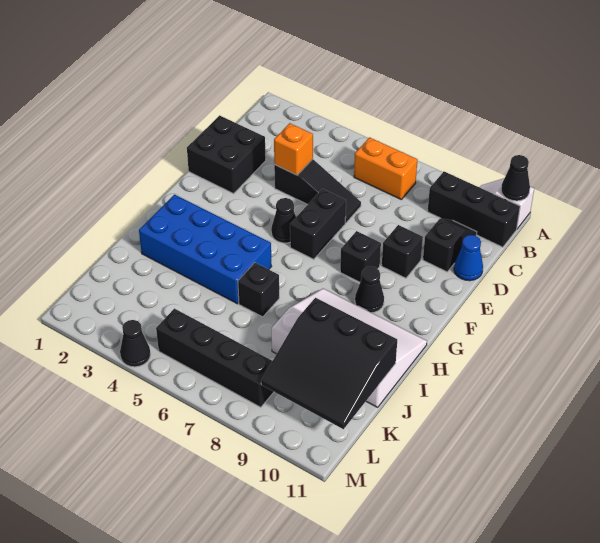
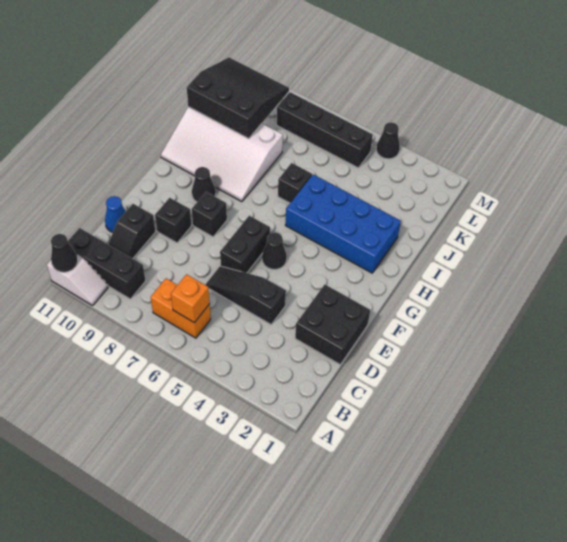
orange brick D4 level 2 -> orange brick B6 level 2

